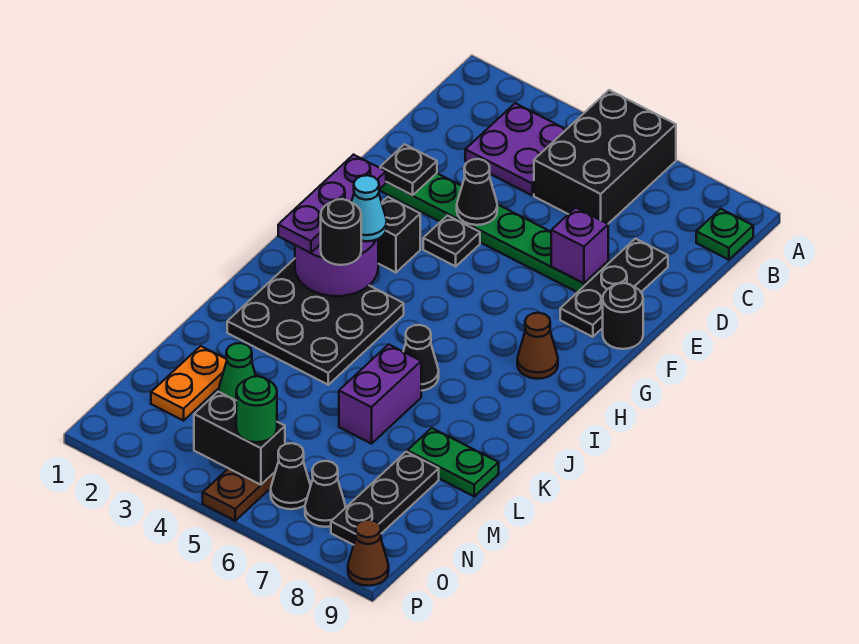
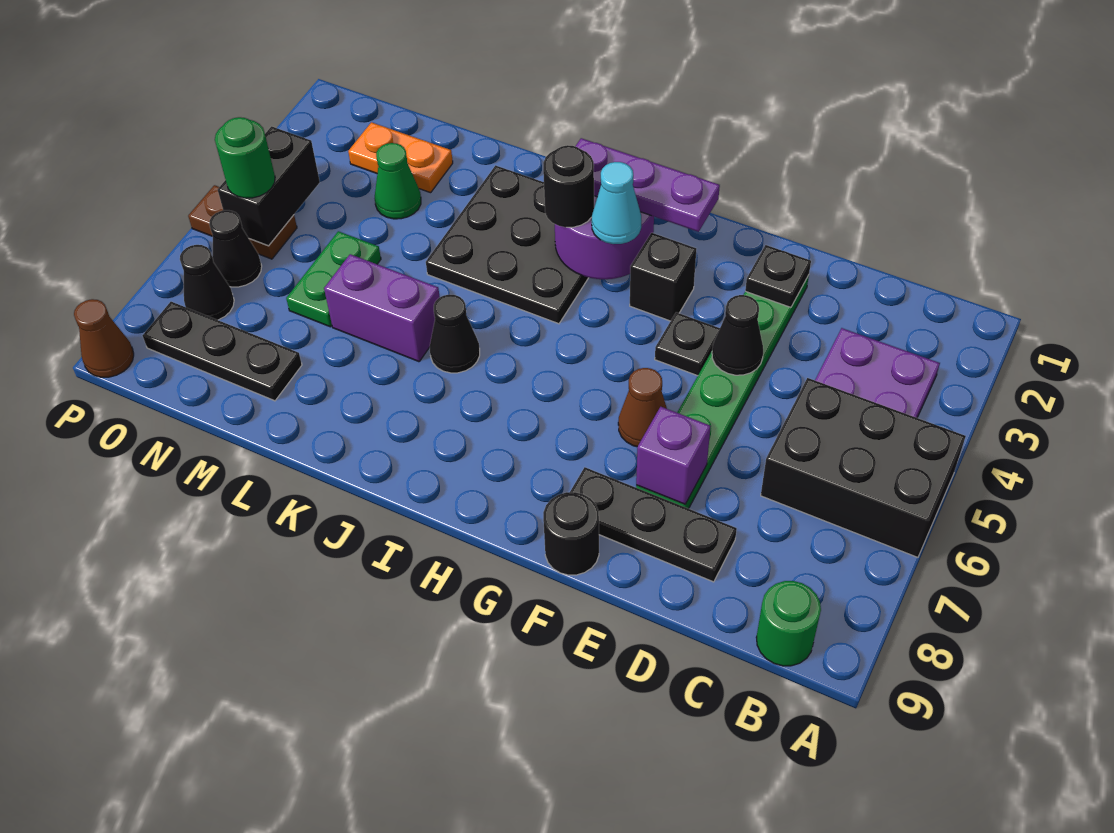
green plate B9 level 1 -> green round brick B9 level 1
brown cone H8 level 1 -> brown cone F6 level 1
green plate L8:L9 level 1 -> green plate M5:M6 level 1

